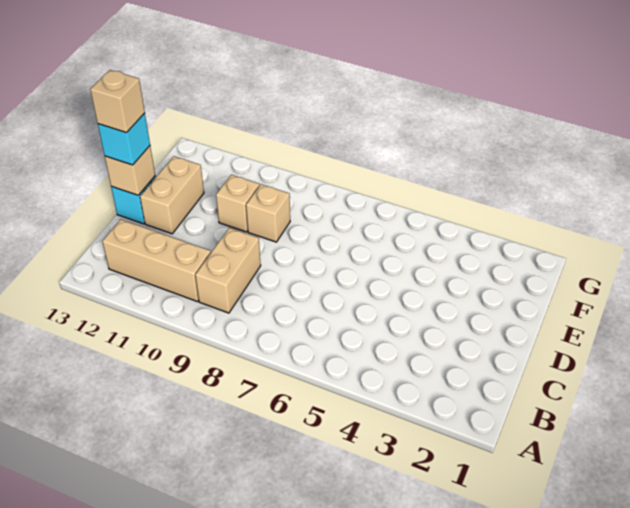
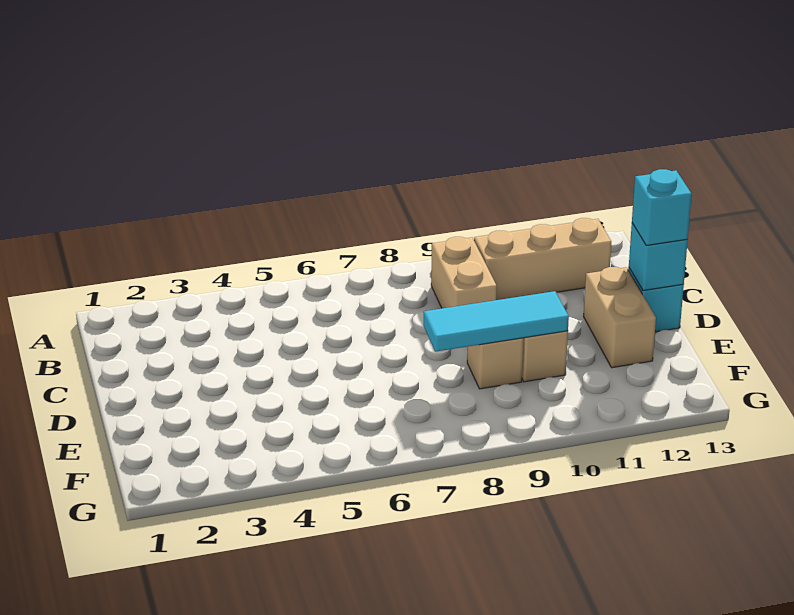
tan brick D13 level 2 -> cyan brick D13 level 2
tan brick D13 level 4 -> none
none -> cyan tile E8:E10 level 2

